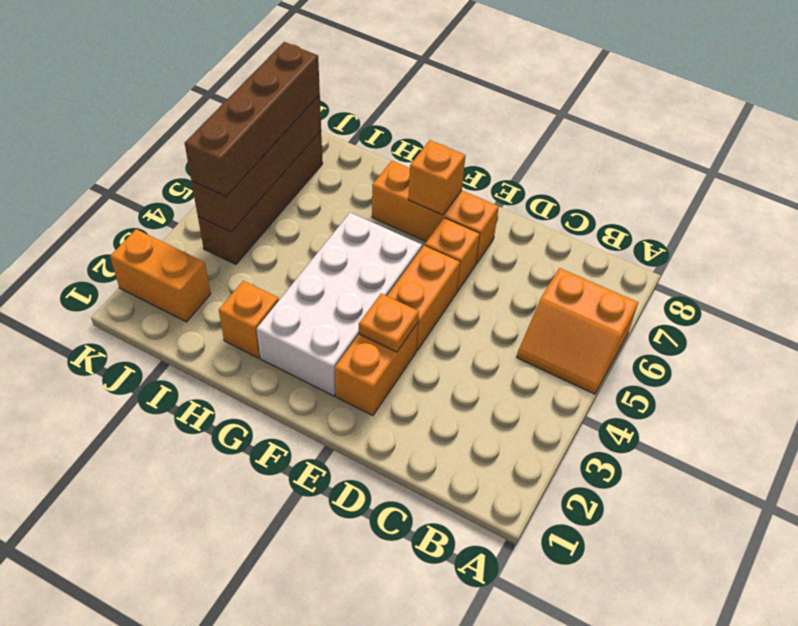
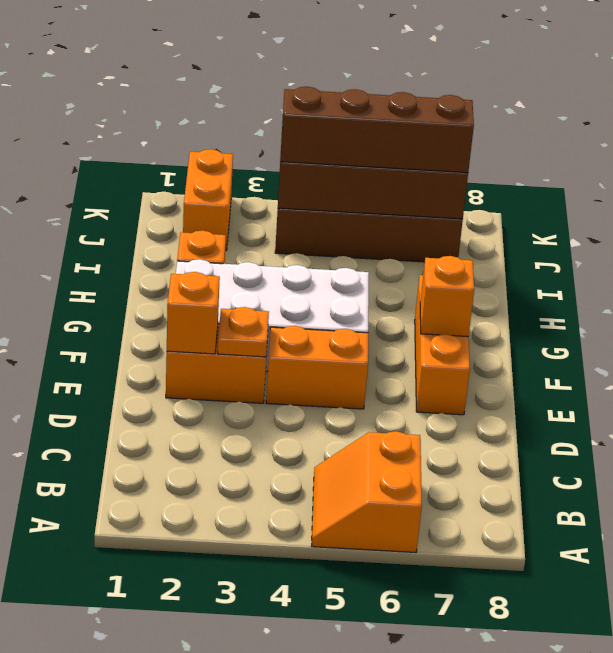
orange brick E6 level 1 -> orange brick E2 level 2

